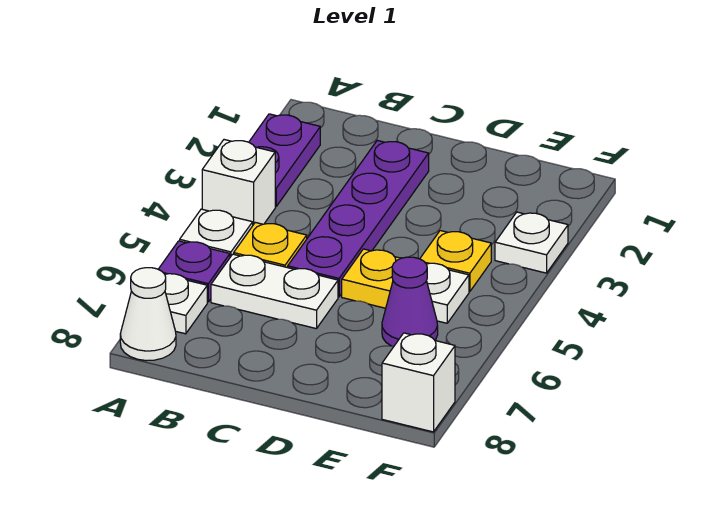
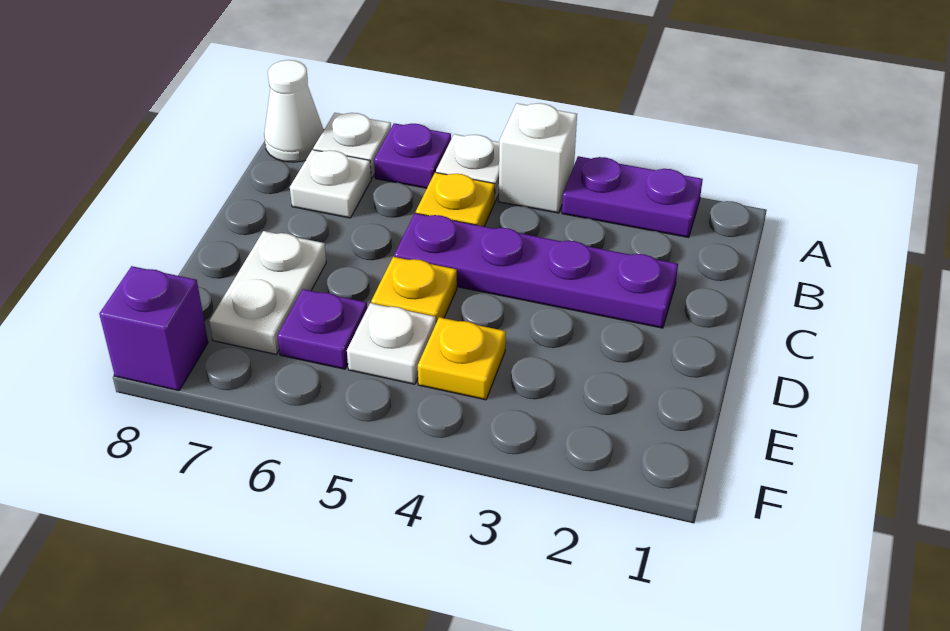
white plate B6:C6 level 1 -> white plate D7:E7 level 1
purple cone E6 level 1 -> purple plate E6 level 1
white plate F3 level 1 -> white plate B7 level 1
white brick F8 level 1 -> purple brick F8 level 1

